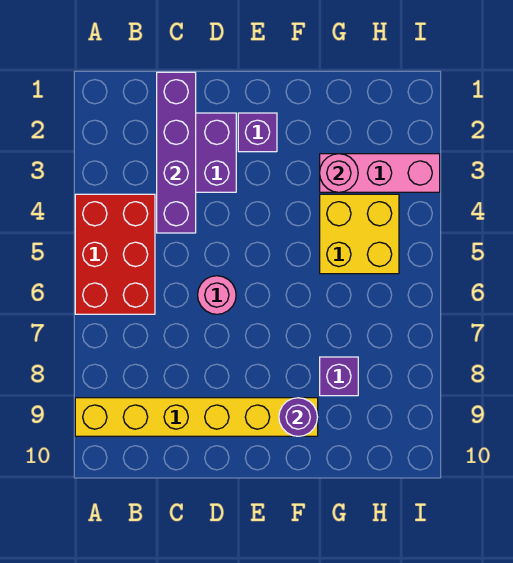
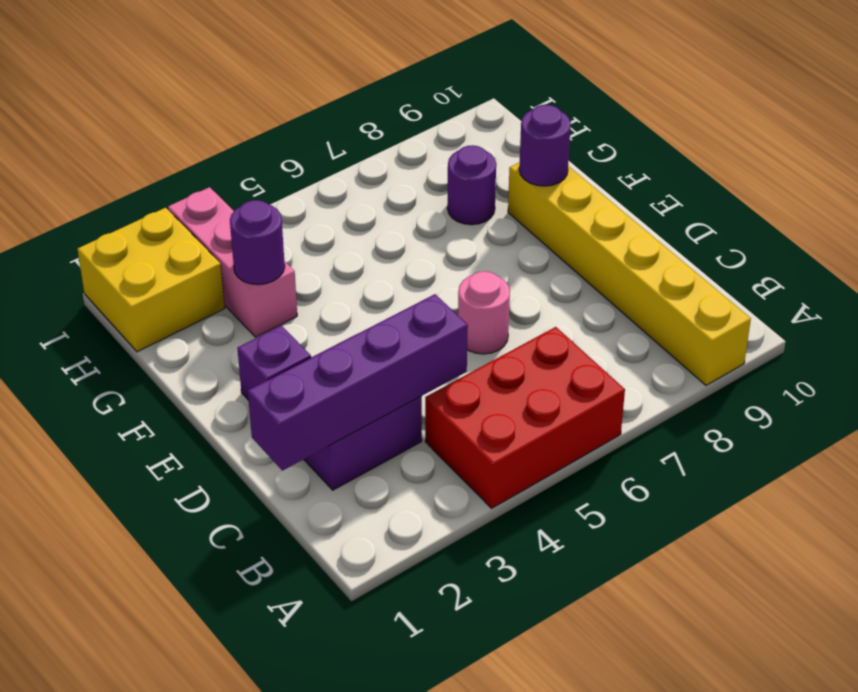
pink round brick G3 level 2 -> purple round brick G3 level 2
yellow brick G4:H5 level 1 -> yellow brick H1:I2 level 1
purple brick G8 level 1 -> purple round brick G8 level 1

